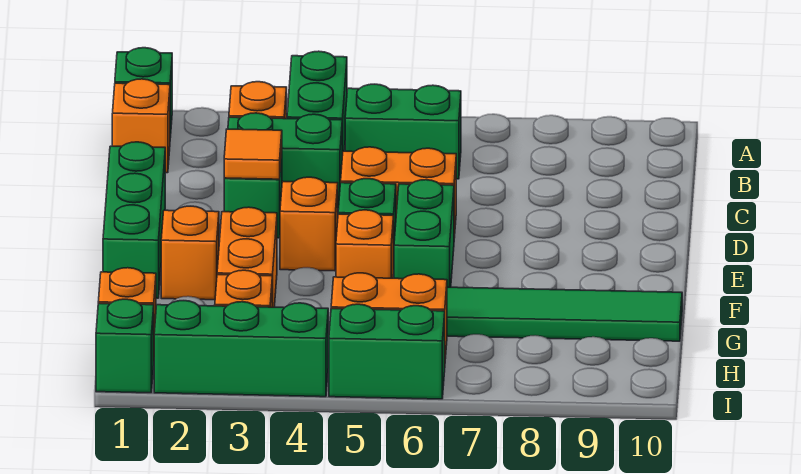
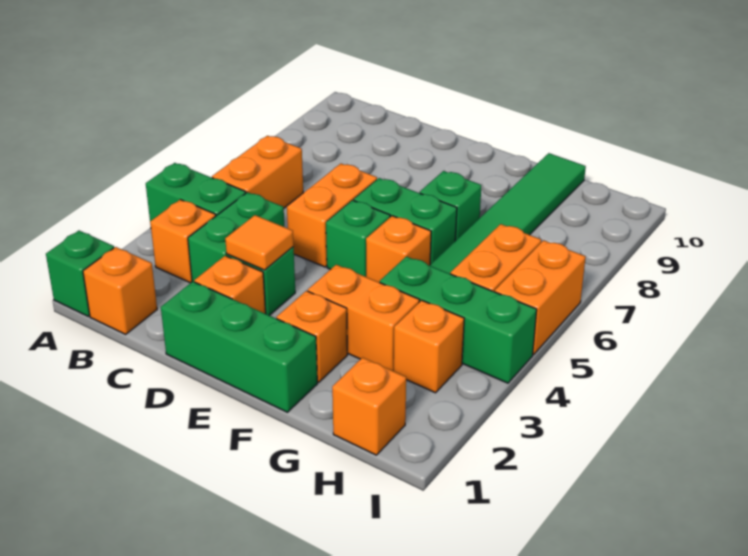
green brick B5:B6 level 1 -> orange brick B5:B6 level 1
orange brick E4 level 1 -> orange brick D2 level 1
green brick I1 level 1 -> green brick F7 level 1
green brick I2:I4 level 1 -> green brick G4:I4 level 1
green brick I5:I6 level 1 -> orange brick I5:I6 level 1

